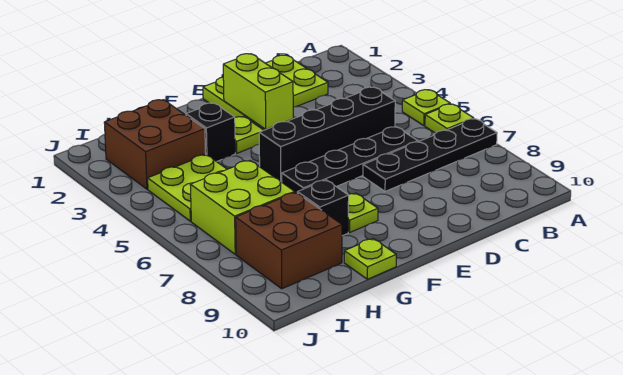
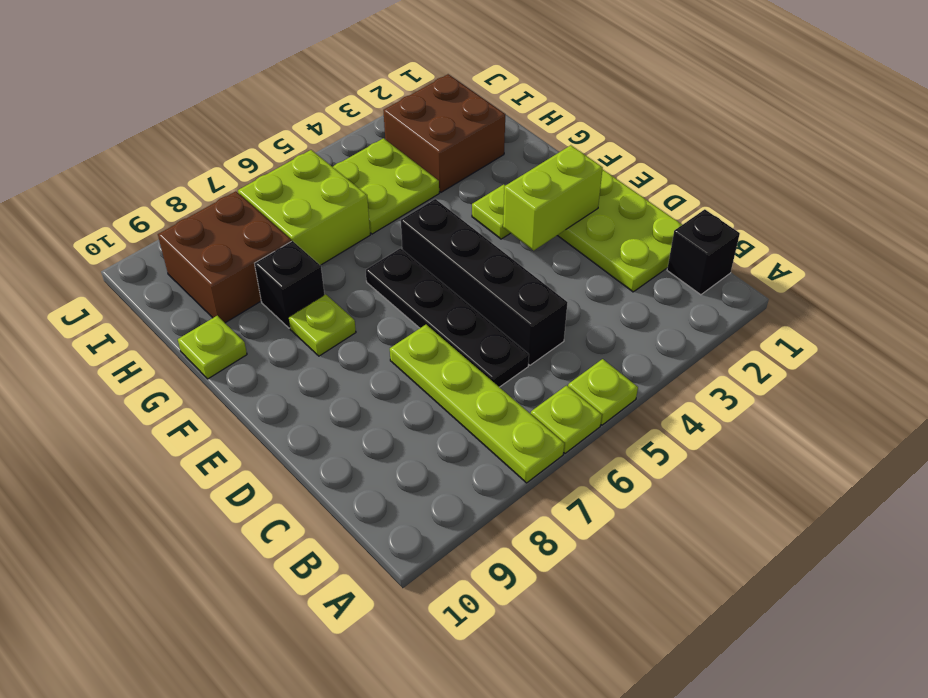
black plate A7:D7 level 1 -> lime plate A7:D7 level 1
black brick G3 level 1 -> black brick B1 level 1

